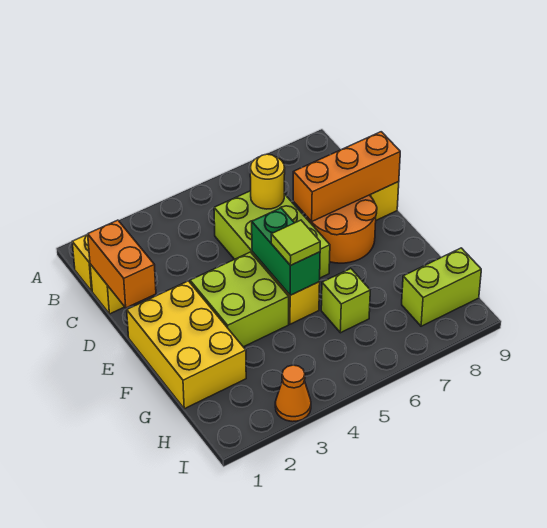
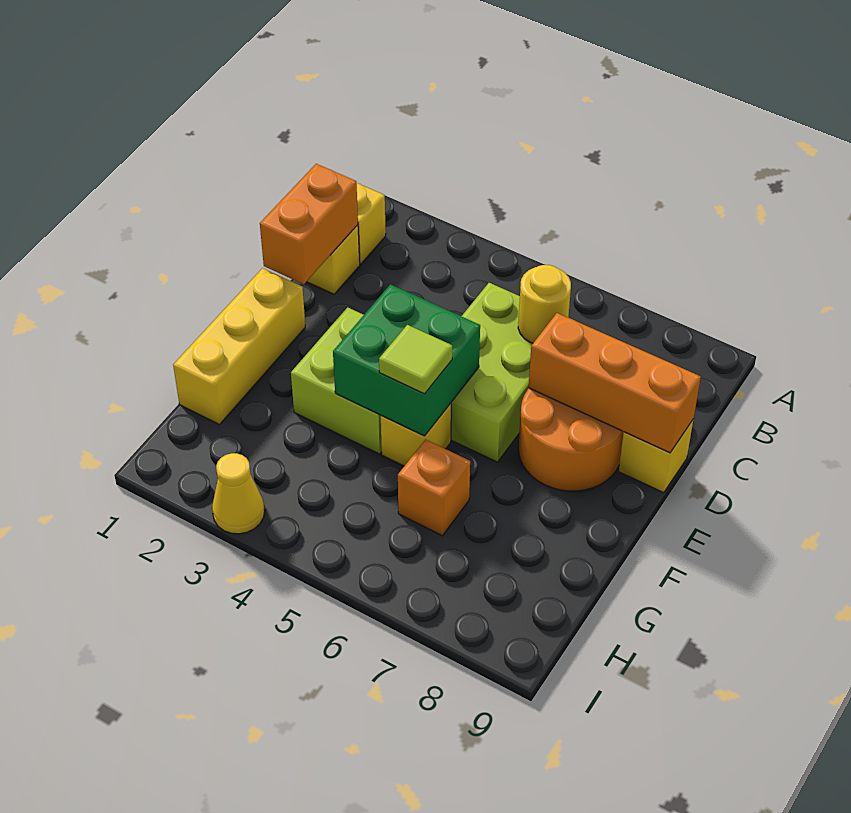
yellow brick E1:G2 level 1 -> yellow brick E1:G1 level 1
green brick E5:F5 level 2 -> green brick E4:F5 level 2
lime brick G6 level 1 -> orange brick G6 level 1
lime brick H8:H9 level 1 -> none
orange cone I3 level 1 -> yellow cone I3 level 1

